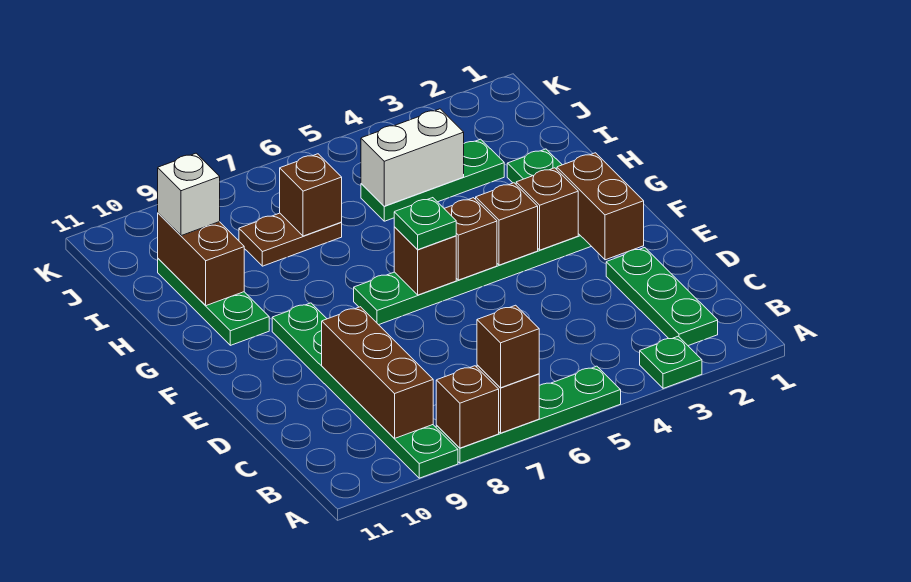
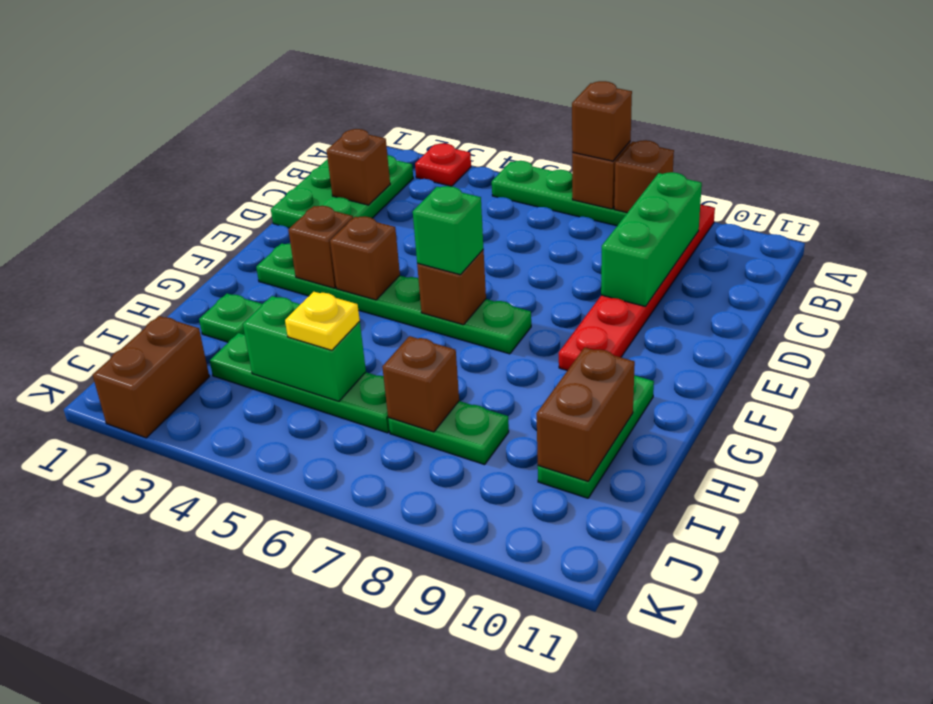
green plate A3 level 1 -> red plate A3 level 1
green plate A9:F9 level 1 -> red plate A9:F9 level 1
green plate B2:D2 level 1 -> green plate B1:D2 level 1
brown brick B9:D9 level 2 -> green brick B9:D9 level 2
brown brick E2:F2 level 2 -> brown brick J2:K2 level 1
brown brick F5 level 2 -> brown brick C2 level 2
green plate F6 level 3 -> green brick F6 level 3
green plate I3:I5 level 1 -> green plate I3:I6 level 1
white brick I4:I5 level 2 -> green brick I4:I5 level 2
none -> yellow plate I5 level 3
brown plate I7:I8 level 1 -> green plate I7:I8 level 1
white brick I10 level 3 -> none

